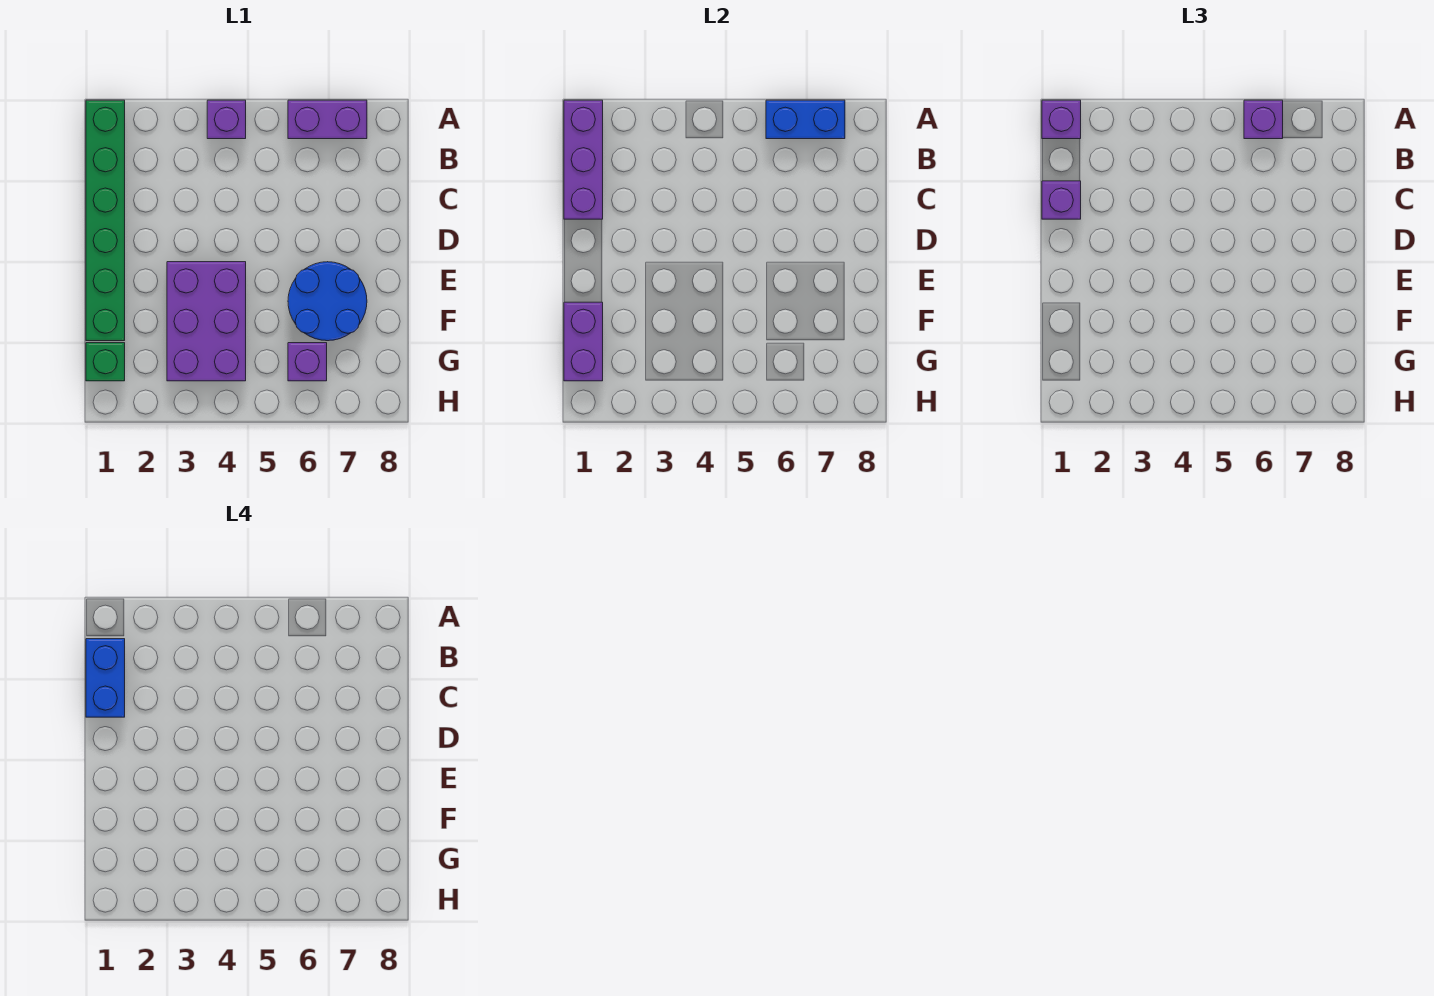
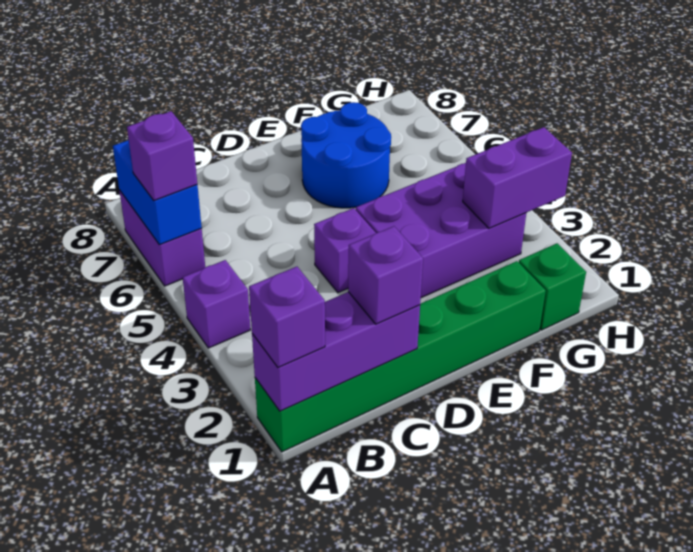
blue brick B1:C1 level 4 -> none
purple brick F1:G1 level 2 -> purple brick G3:H3 level 2
purple brick G6 level 1 -> purple brick D4 level 1

